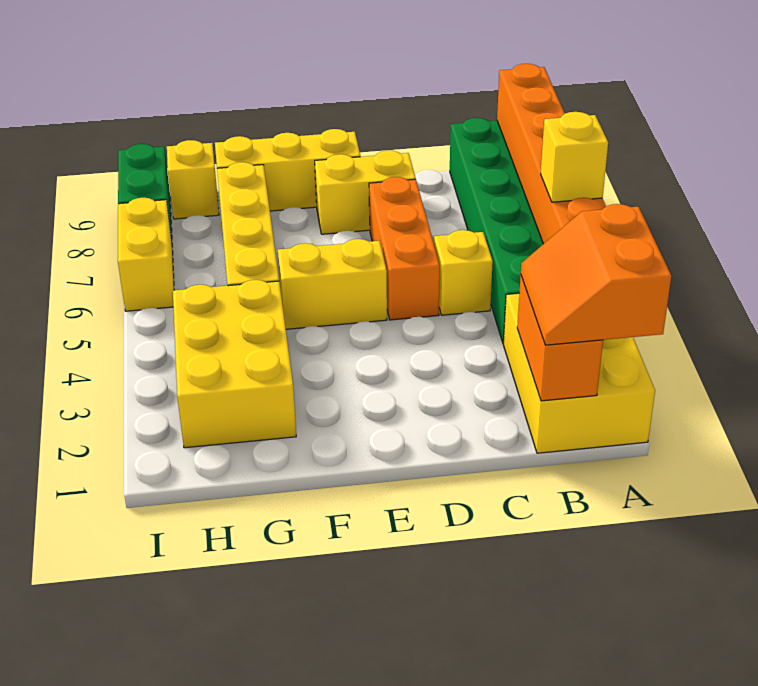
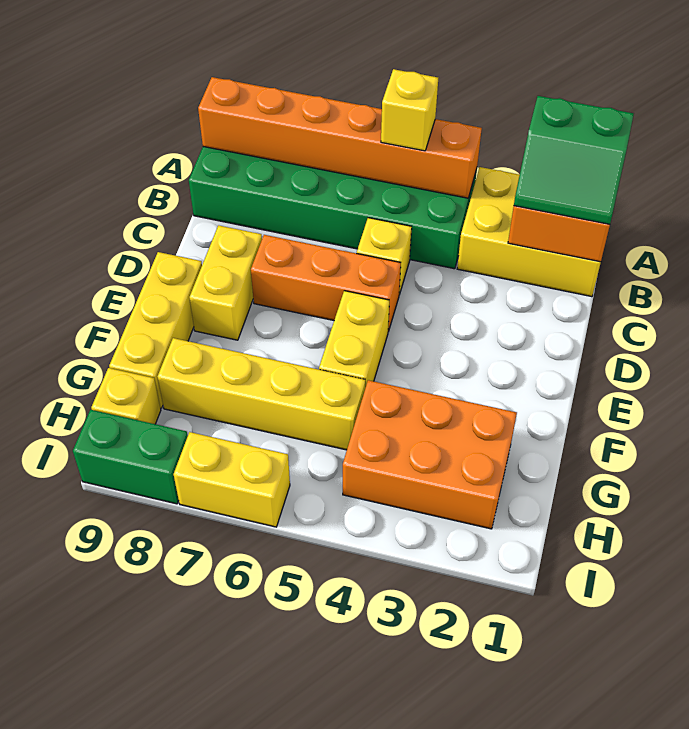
orange slope A1:B2 level 3 top A -> green slope A1:B2 level 3 top A
yellow brick G2:H4 level 1 -> orange brick G2:H4 level 1

